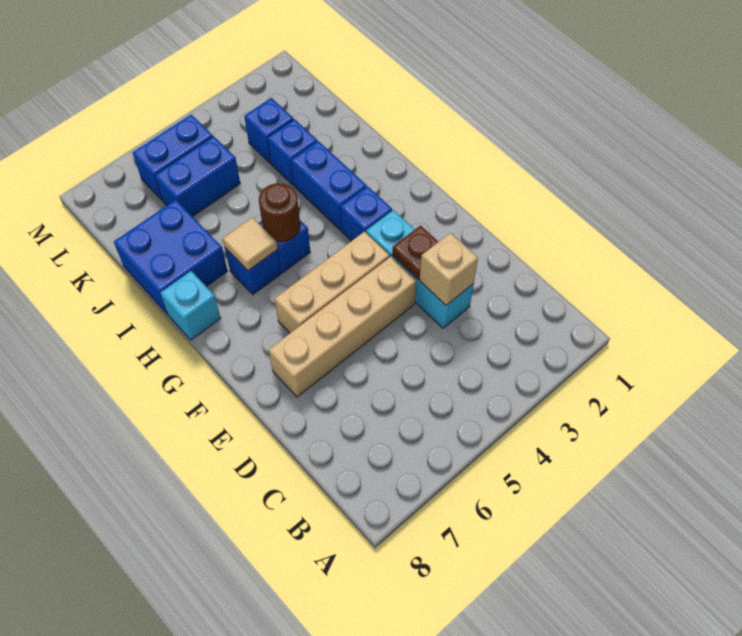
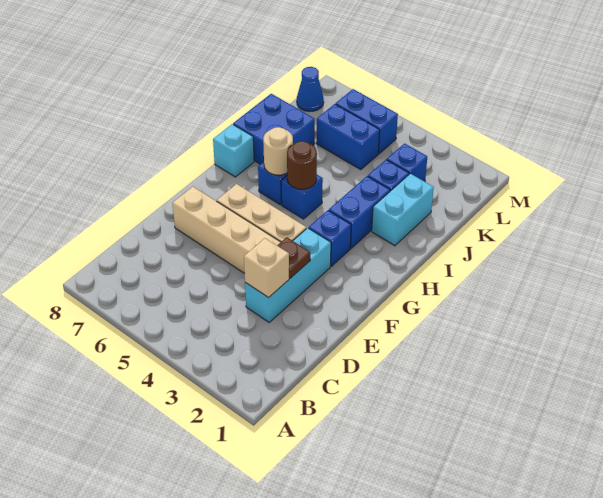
tan tile H6 level 2 -> tan round brick H6 level 2
none -> cyan brick I2:J2 level 1
none -> blue cone L8 level 1

